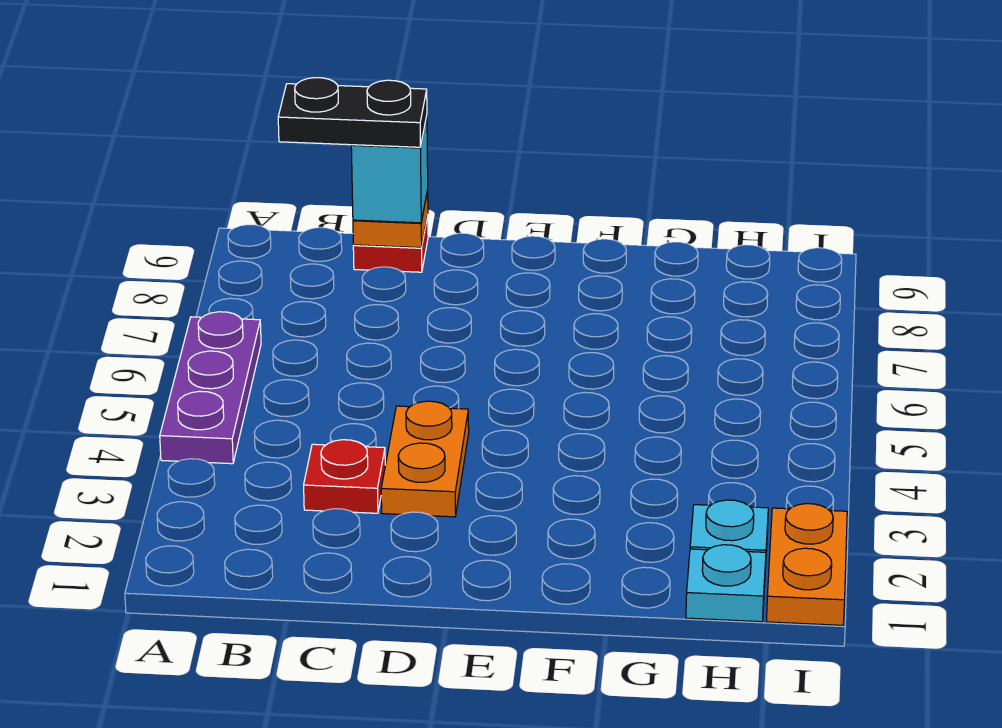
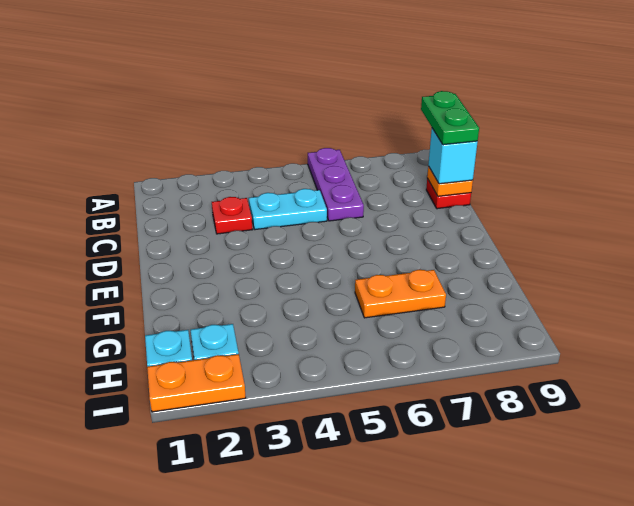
purple plate A4:A6 level 1 -> purple plate A6:C6 level 1
black plate B9:C9 level 4 -> green plate B9:C9 level 4
none -> cyan plate C4:C5 level 1
orange plate D3:D4 level 1 -> orange plate G6:G7 level 1

